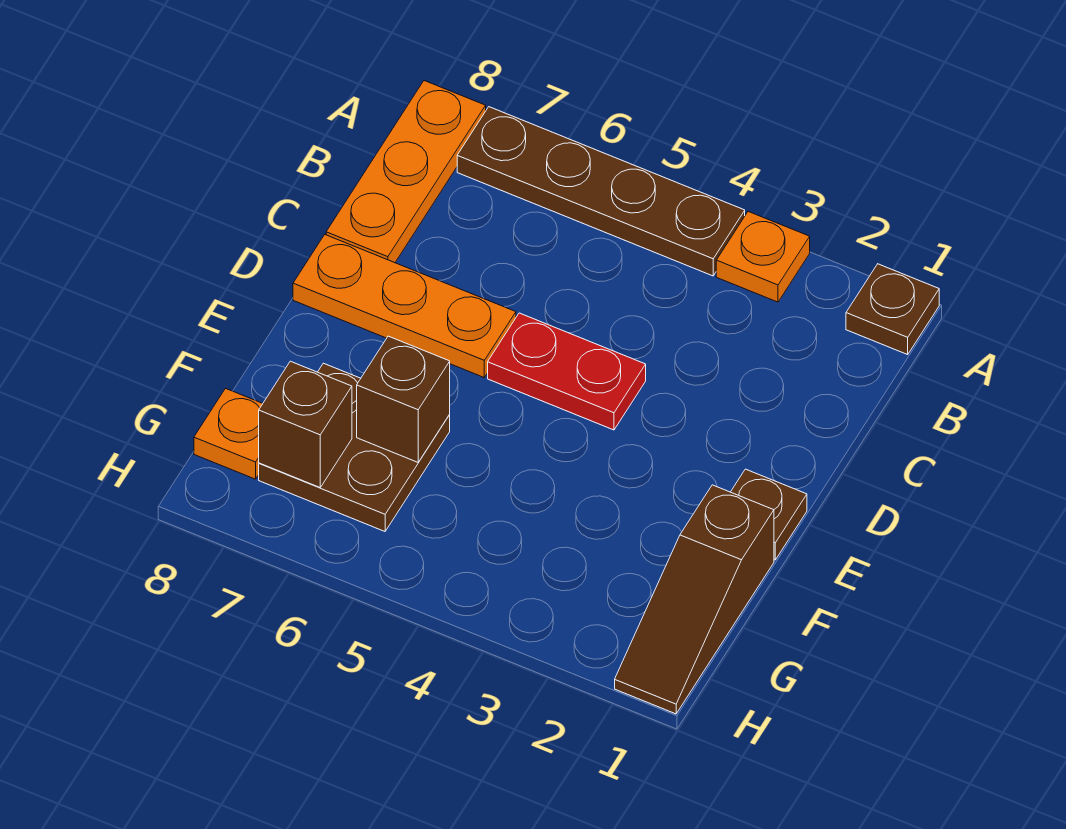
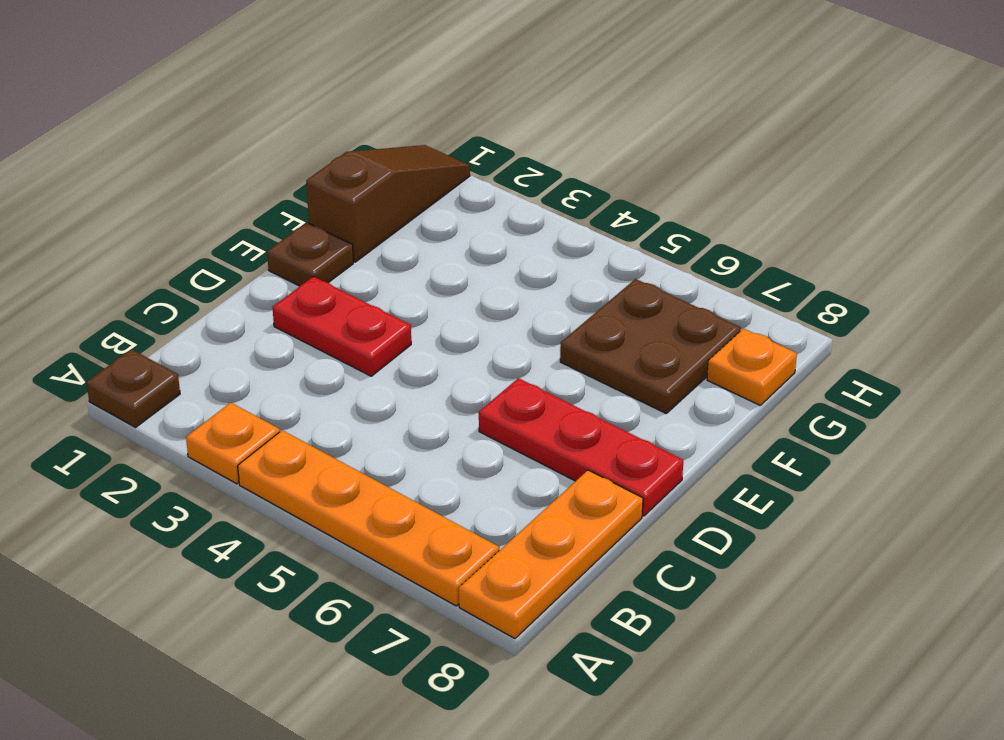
brown plate A4:A7 level 1 -> orange plate A4:A7 level 1
red plate D4:D5 level 1 -> red plate D2:D3 level 1
orange plate D6:D8 level 1 -> red plate D6:D8 level 1
brown brick F6 level 2 -> none
brown brick G7 level 2 -> none

